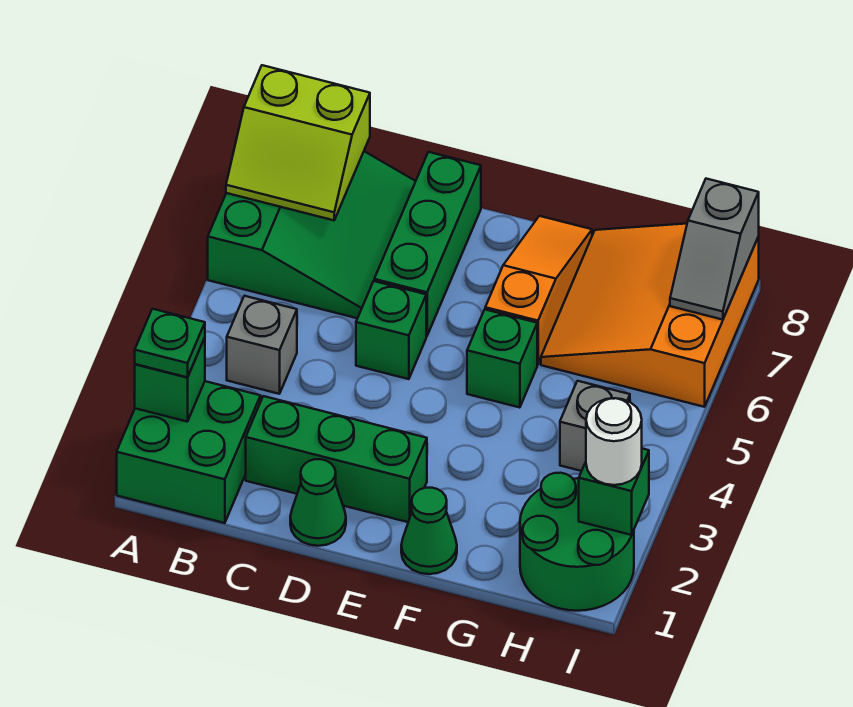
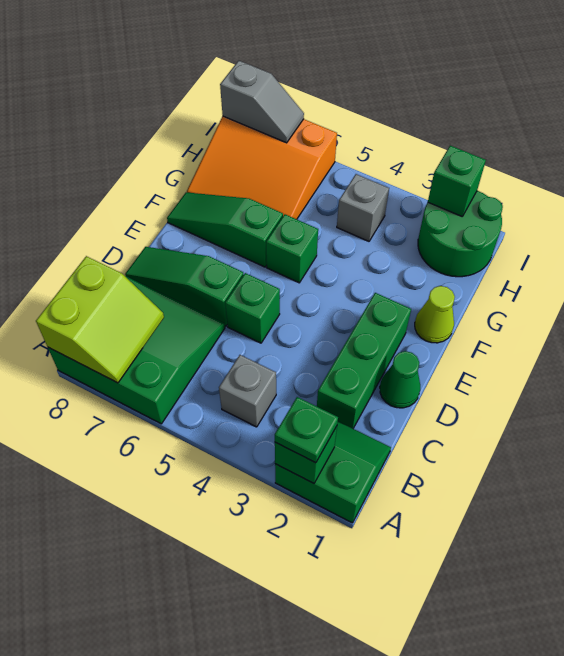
green brick A1:B2 level 1 -> green slope A1:B2 level 1 top A
green brick D6:D8 level 1 -> green slope D6:D8 level 1 top 6
green cone F1 level 1 -> lime cone F1 level 1
orange slope F6:F8 level 1 top 6 -> green slope F6:F8 level 1 top 6
white round brick I2 level 3 -> none

